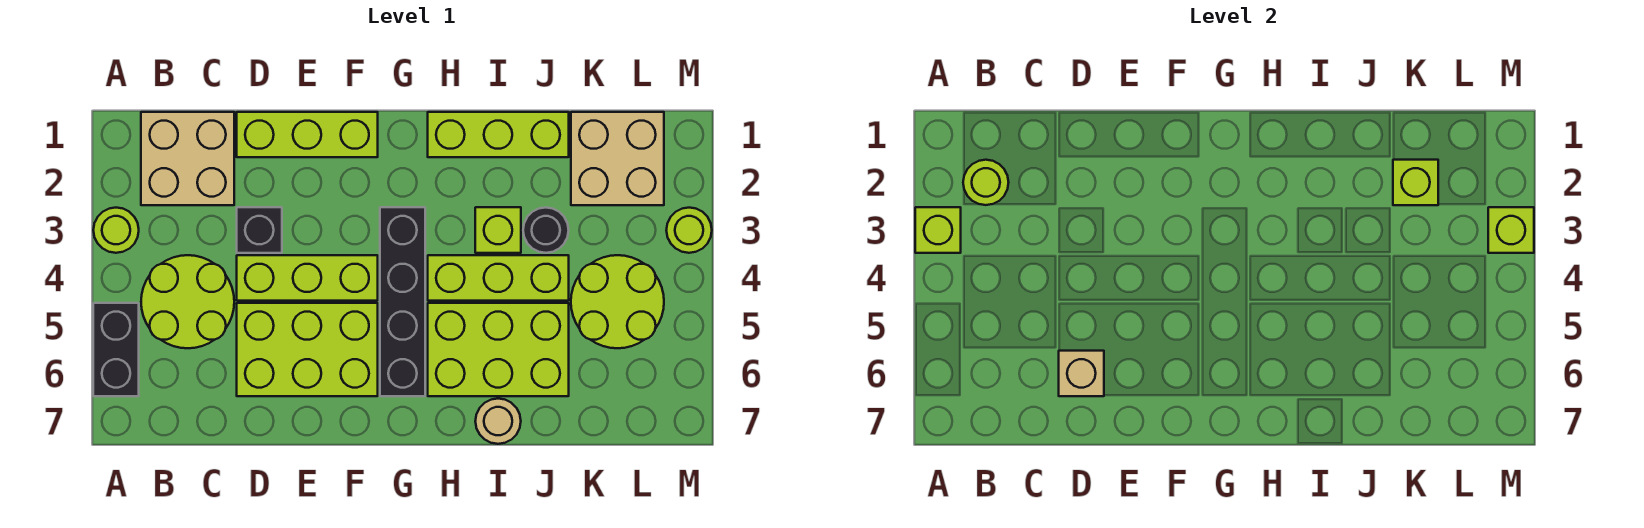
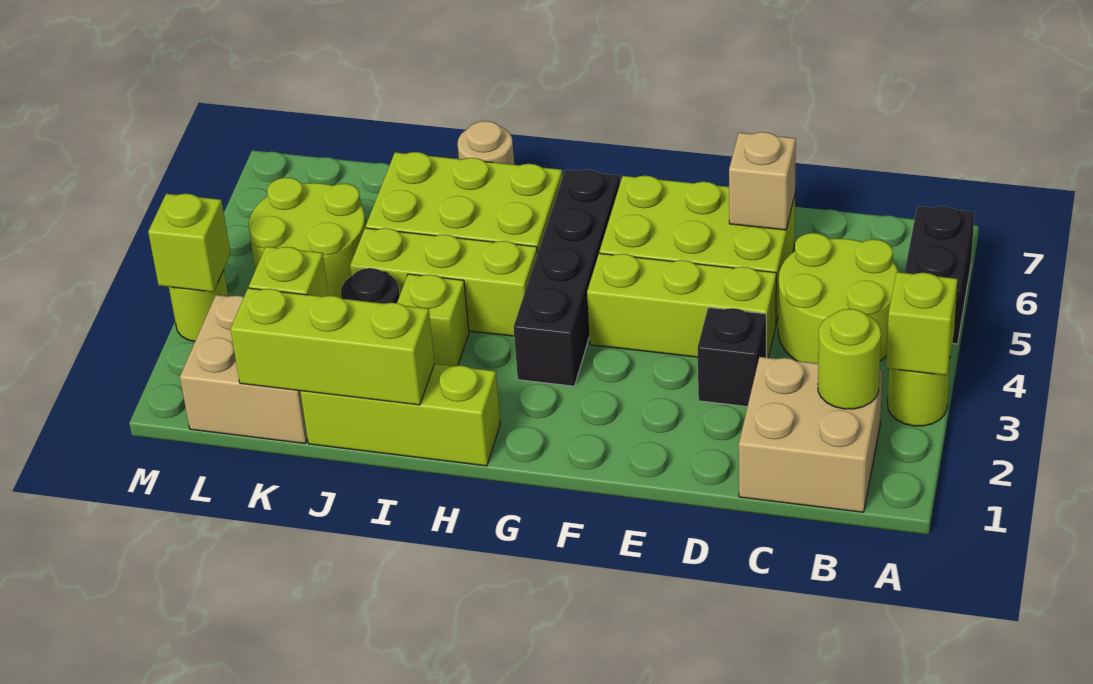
lime brick D1:F1 level 1 -> lime brick I1:K1 level 2

